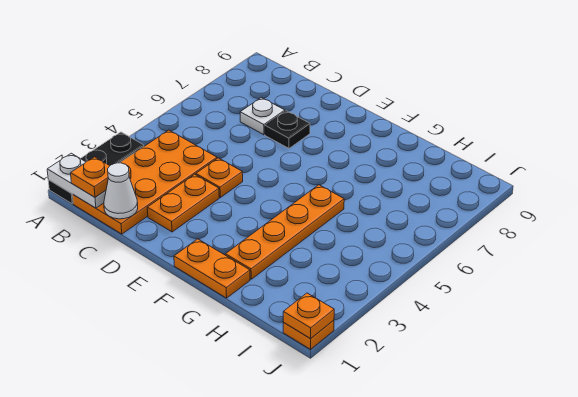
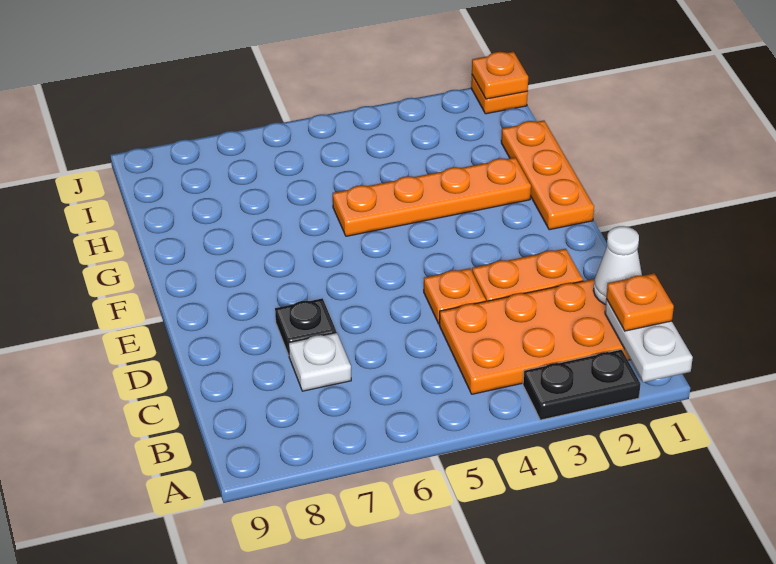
black plate A1:A3 level 1 -> black plate A2:A3 level 1
orange plate F1:G1 level 1 -> orange plate F1:H1 level 1

